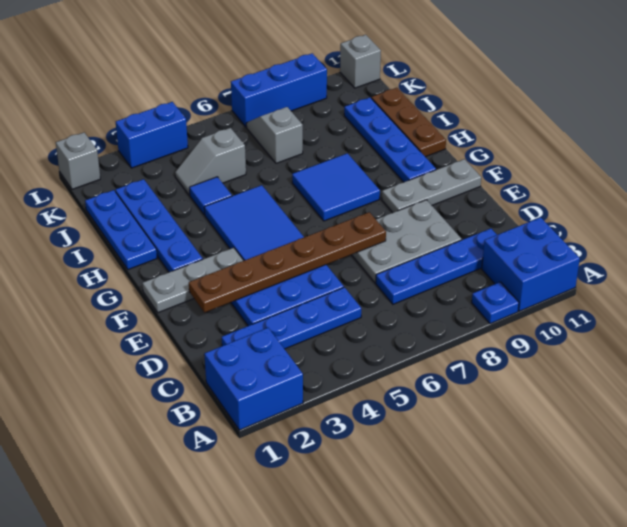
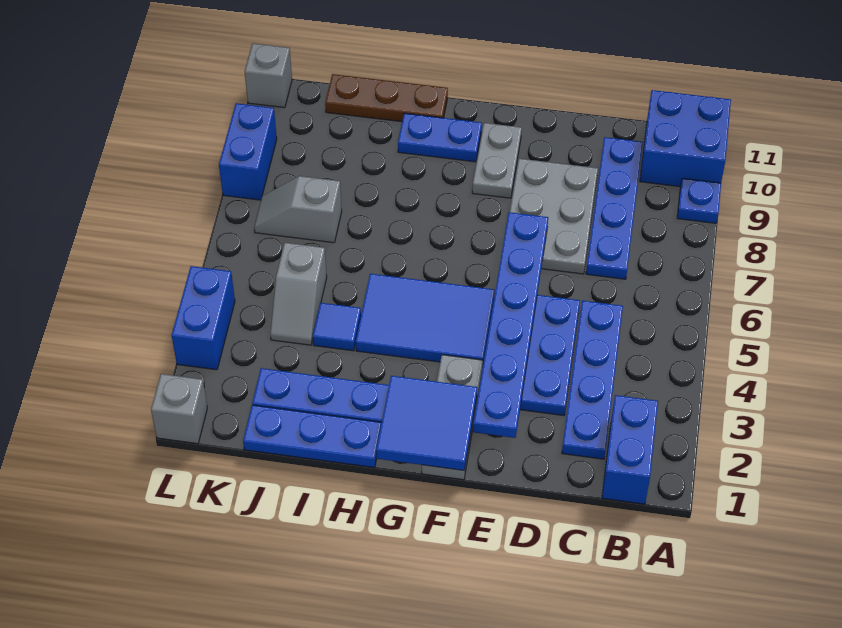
blue brick A1:B2 level 1 -> blue brick B1:B2 level 1
brown plate E2:E7 level 2 -> blue plate E2:E7 level 2
grey plate F9:F11 level 1 -> grey plate F9:F10 level 1
blue tile G7:H8 level 1 -> blue tile F1:G2 level 2
blue plate G10:J10 level 1 -> blue plate G10:H10 level 1
blue brick L7:L9 level 1 -> blue brick L8:L9 level 1

